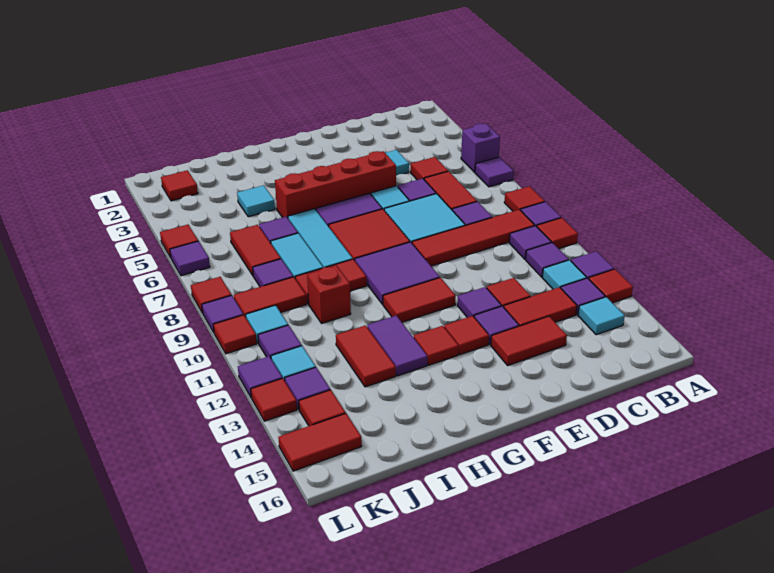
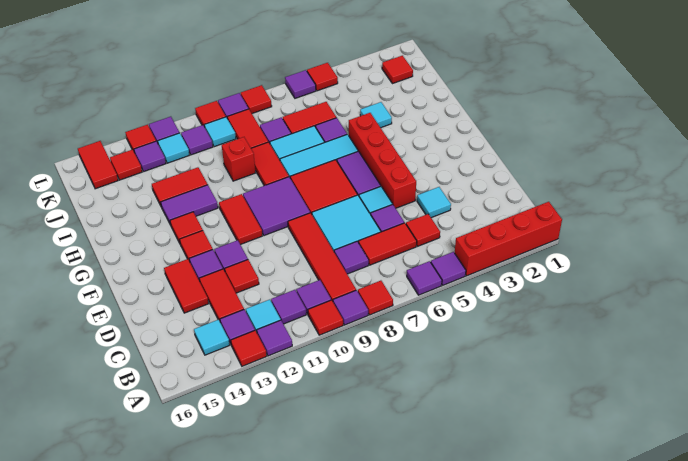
none -> red brick A1:A4 level 1
purple brick A5 level 1 -> purple tile A5 level 1

